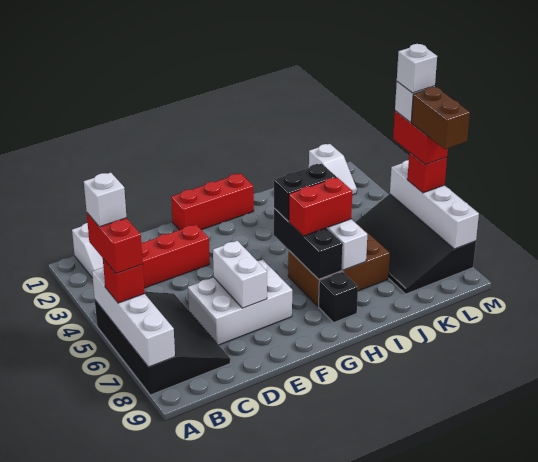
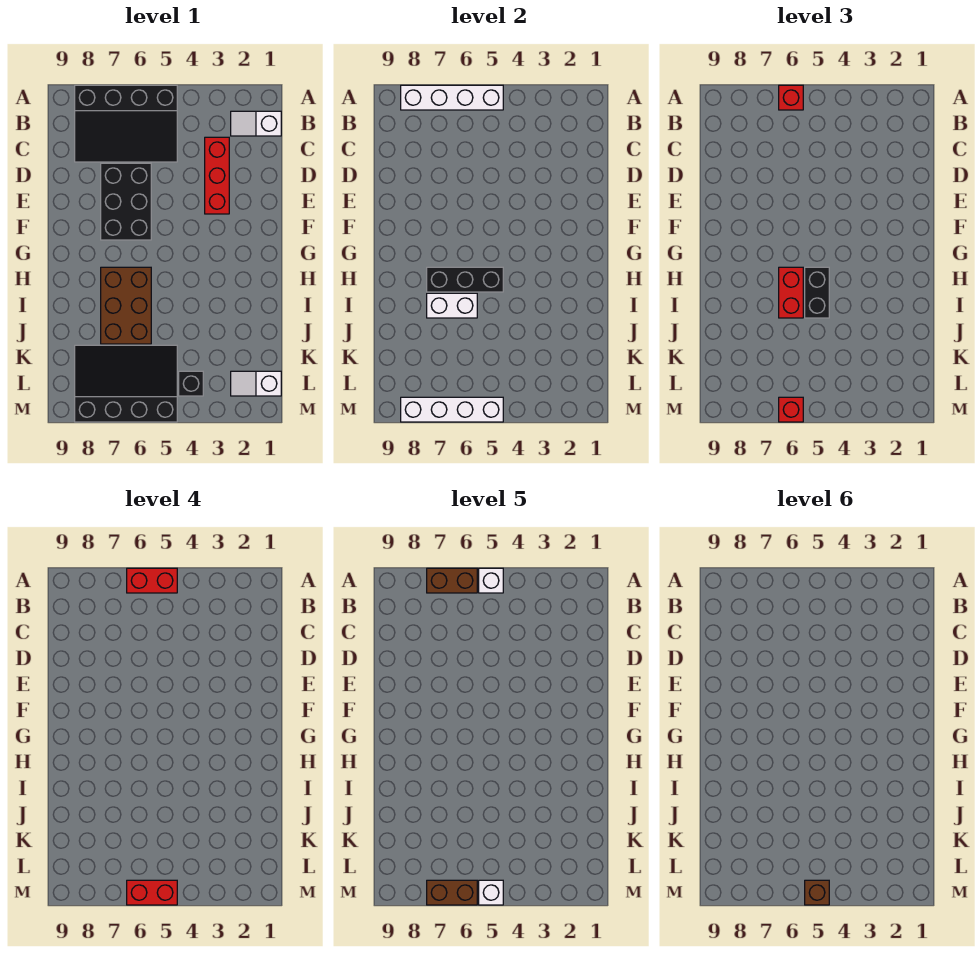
none -> brown brick A6:A7 level 5
white brick D6:F7 level 1 -> black brick D6:F7 level 1
white brick E6:E7 level 2 -> none
red brick F1:H1 level 1 -> none
black brick H8 level 1 -> black brick L4 level 1
white brick M5 level 6 -> brown brick M5 level 6

